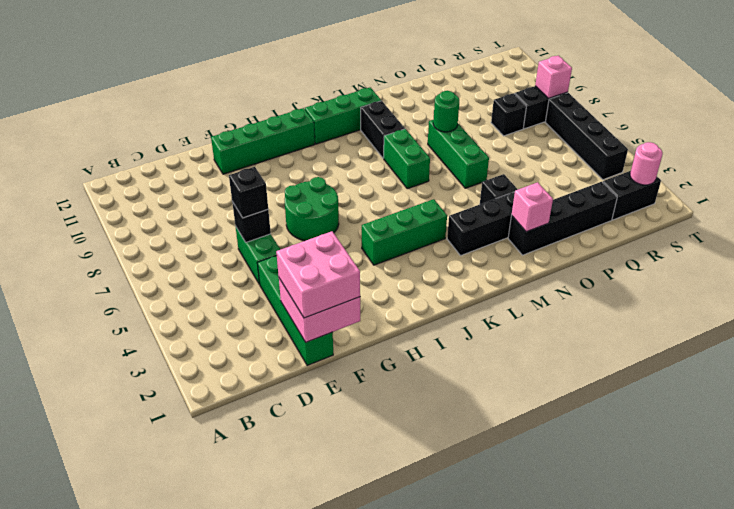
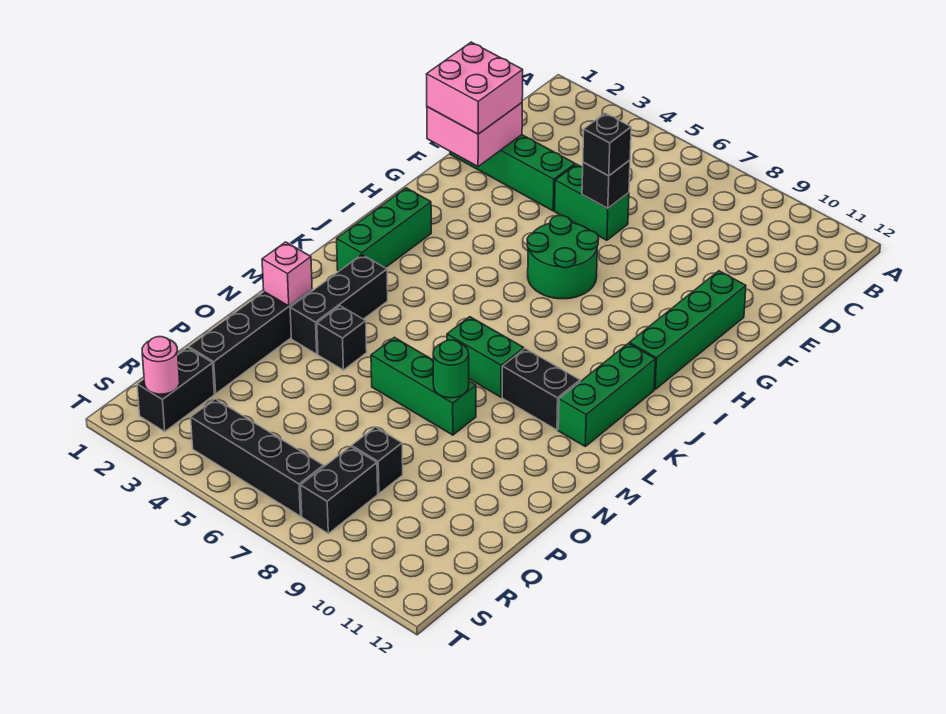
green brick I4:K4 level 1 -> green brick I2:K2 level 1
pink brick S8 level 2 -> none

